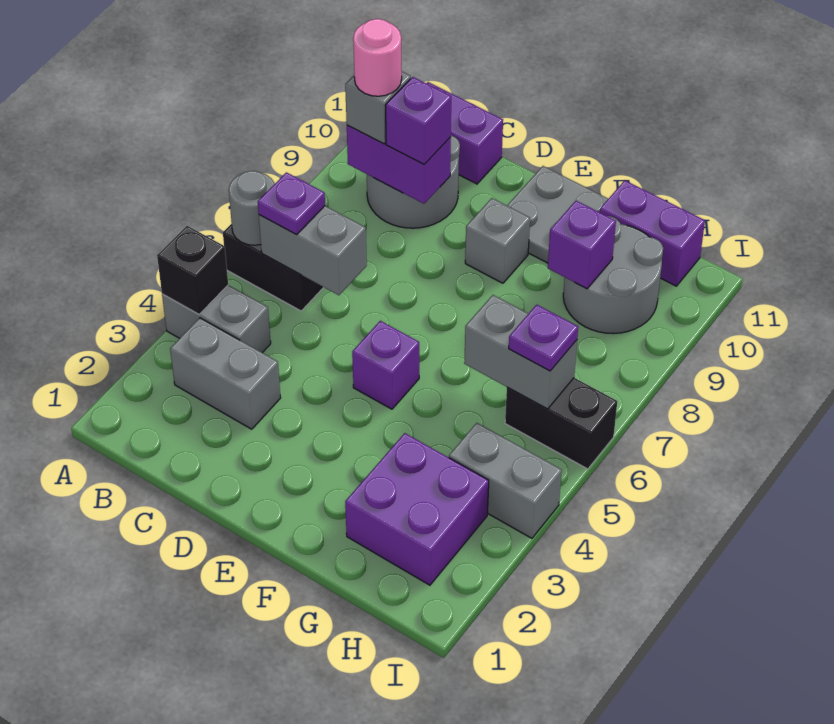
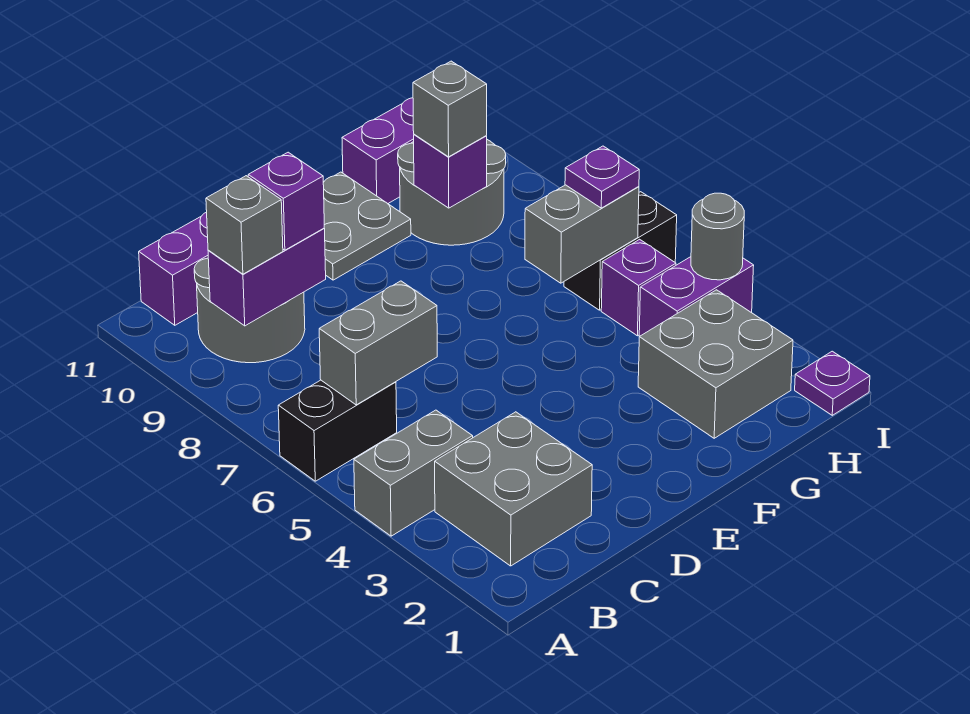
black brick A4 level 2 -> none
grey round brick A6 level 2 -> grey round brick I4 level 2
grey brick B3:C3 level 1 -> grey brick B2:C3 level 1
purple plate B6 level 3 -> purple plate I1 level 1
pink round brick B9 level 4 -> none
purple brick E5 level 1 -> purple brick H5 level 1
grey brick E9 level 1 -> grey brick G9 level 3
purple brick G2:H3 level 1 -> grey brick G2:H3 level 1
grey brick H4:I4 level 1 -> purple brick H4:I4 level 1

